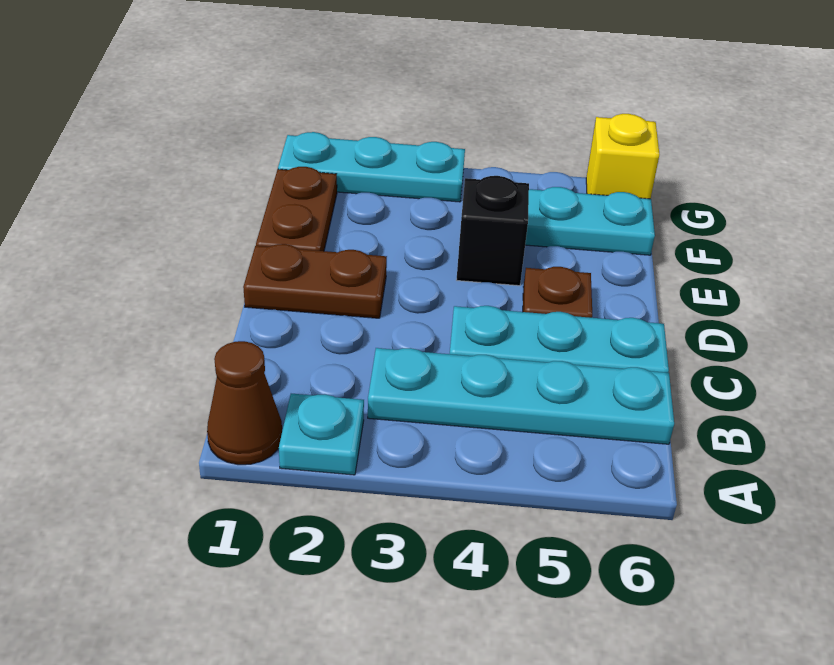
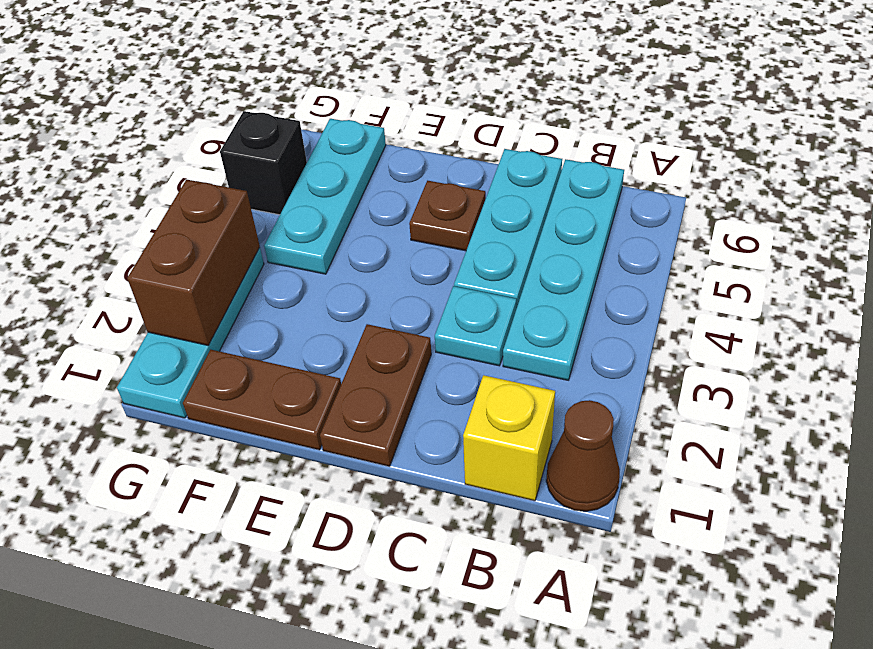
cyan plate A2 level 1 -> cyan plate C3 level 1
black brick E4 level 1 -> black brick G5 level 1
none -> brown brick G2:G3 level 2
yellow brick G6 level 1 -> yellow brick B1 level 1

